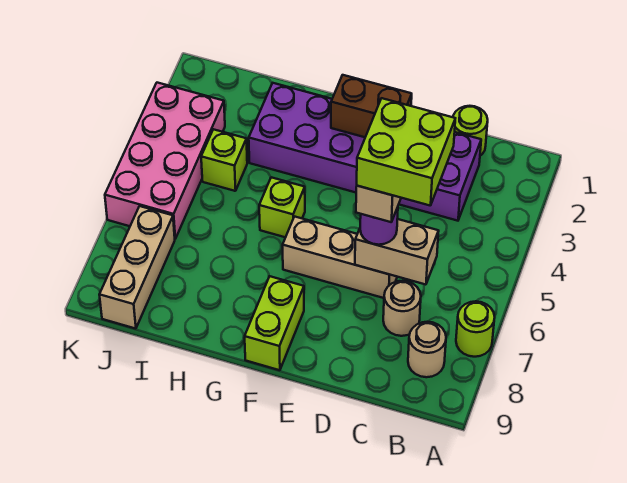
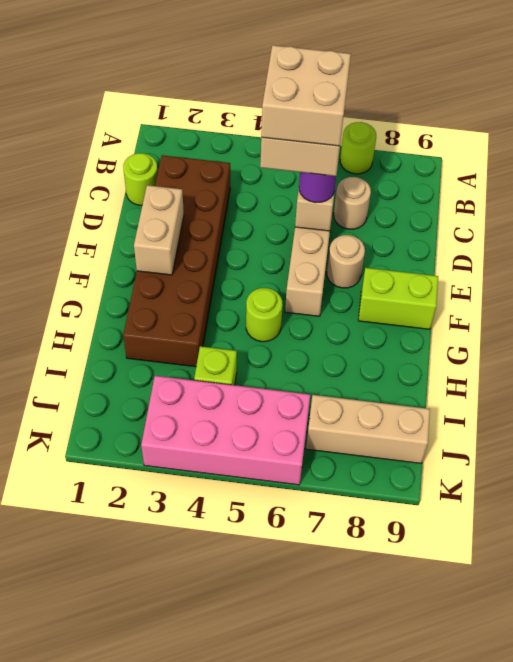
tan round brick B8 level 1 -> tan round brick E7 level 1
purple brick C2:H3 level 1 -> brown brick C2:H3 level 1
lime brick C5:D6 level 5 -> tan brick C5:D6 level 5
brown brick E2:F2 level 2 -> tan brick E2:F2 level 2
lime brick G5 level 1 -> lime round brick G5 level 1

